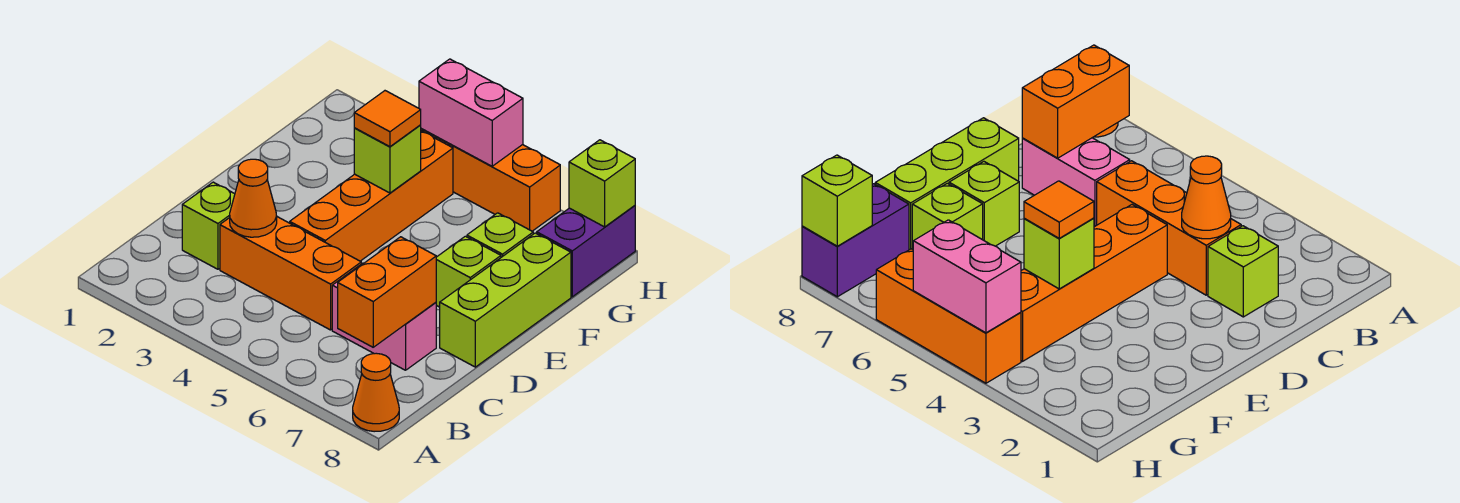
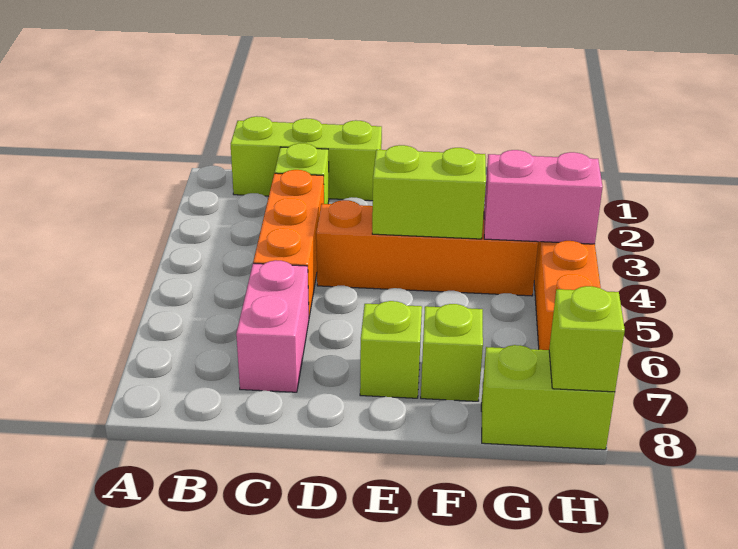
orange cone A8 level 1 -> none
orange brick B7:C7 level 2 -> none
orange cone C3 level 2 -> none
lime brick D8:F8 level 1 -> lime brick B1:D1 level 1
lime brick F4 level 2 -> lime brick E4:F4 level 2
orange tile F4 level 3 -> none
purple brick G8:H8 level 1 -> lime brick G8:H8 level 1
pink brick H4:H5 level 2 -> pink brick G4:H4 level 2

